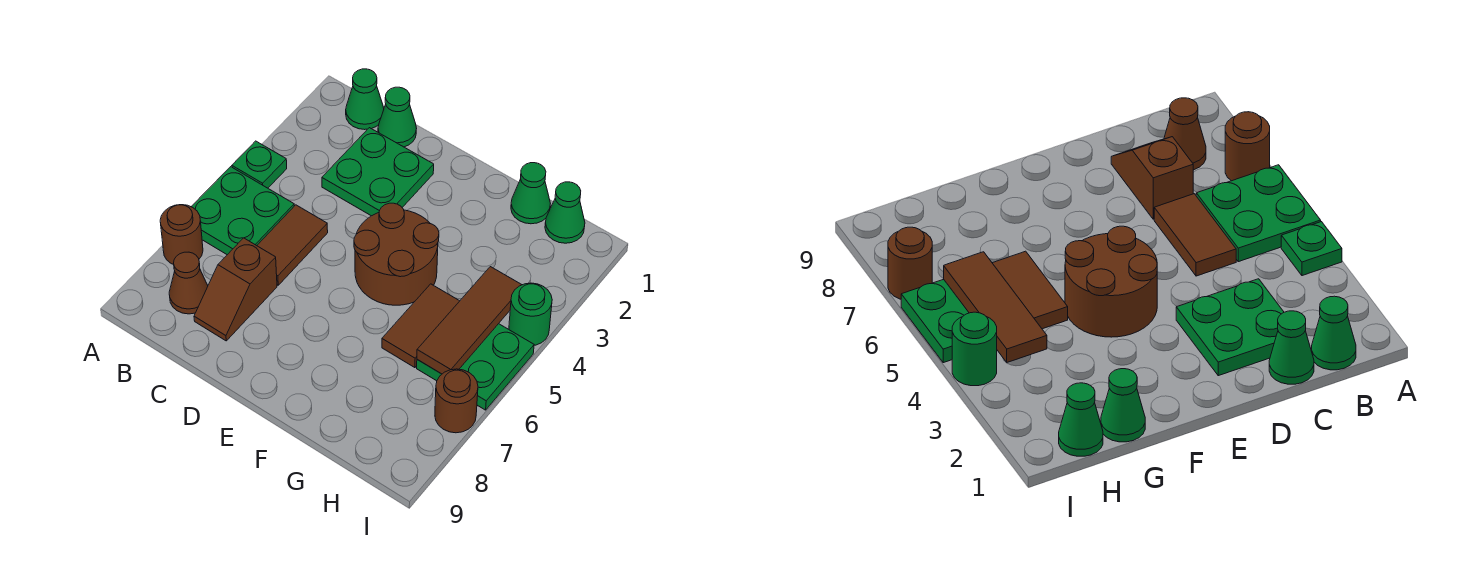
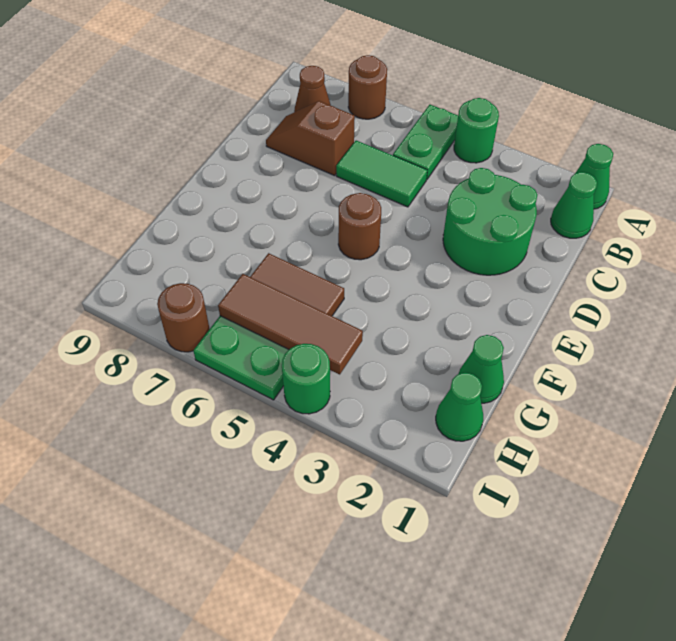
green plate A4 level 1 -> green round brick A4 level 1
green plate A5:B6 level 1 -> green plate A5:B5 level 1
green cone C1 level 1 -> green cone A1 level 1
green plate C2:D3 level 1 -> green round brick C2:D3 level 1
brown tile C5:C6 level 1 -> green tile C5:C6 level 1
brown round brick E4:F5 level 1 -> brown round brick E5 level 1

